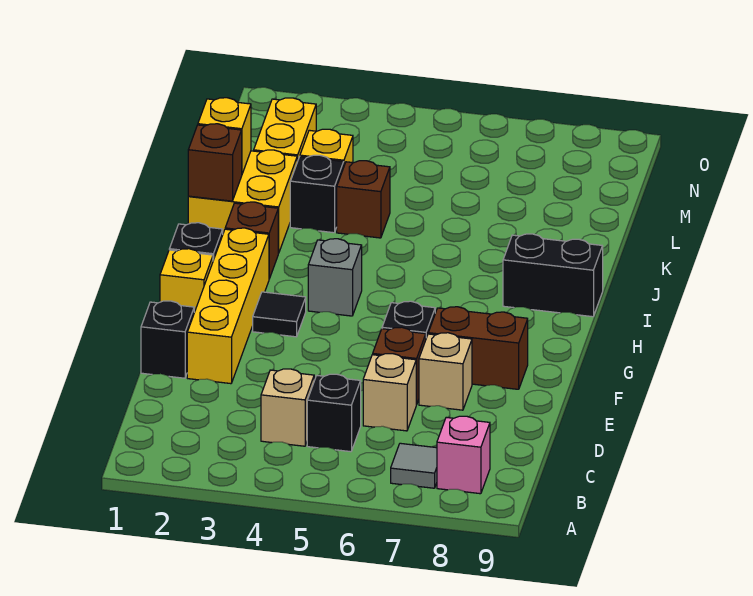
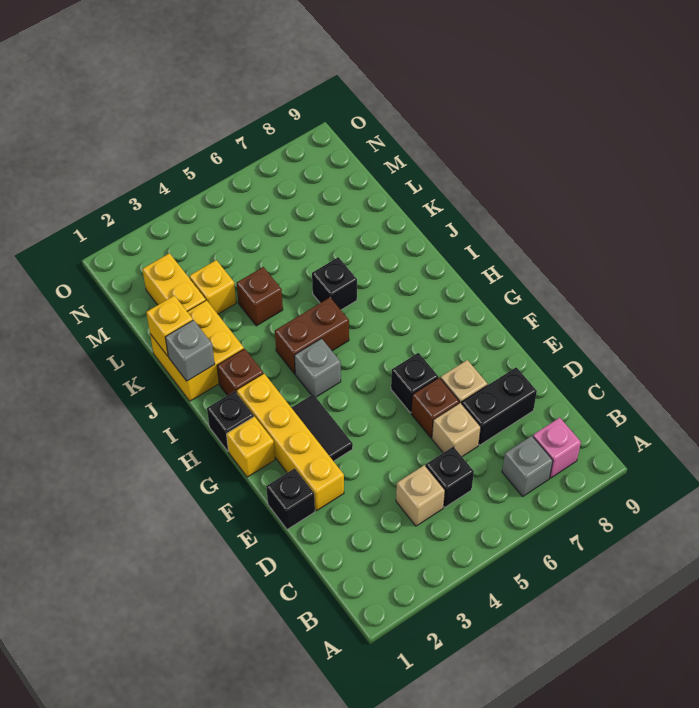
grey tile B7 level 1 -> grey brick B7 level 1
brown brick F7:F8 level 1 -> brown brick I4:I5 level 1
black tile G3 level 1 -> black tile F3:G3 level 1
black brick I8:I9 level 1 -> black brick D7:D8 level 1
brown brick J1 level 2 -> grey brick J1 level 2
black brick K3 level 1 -> black brick J6 level 1

